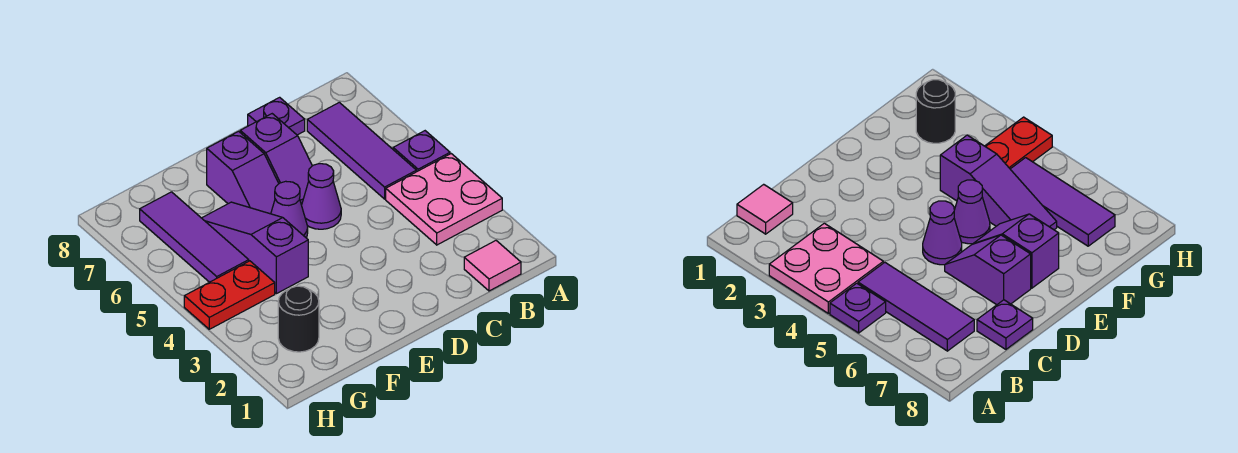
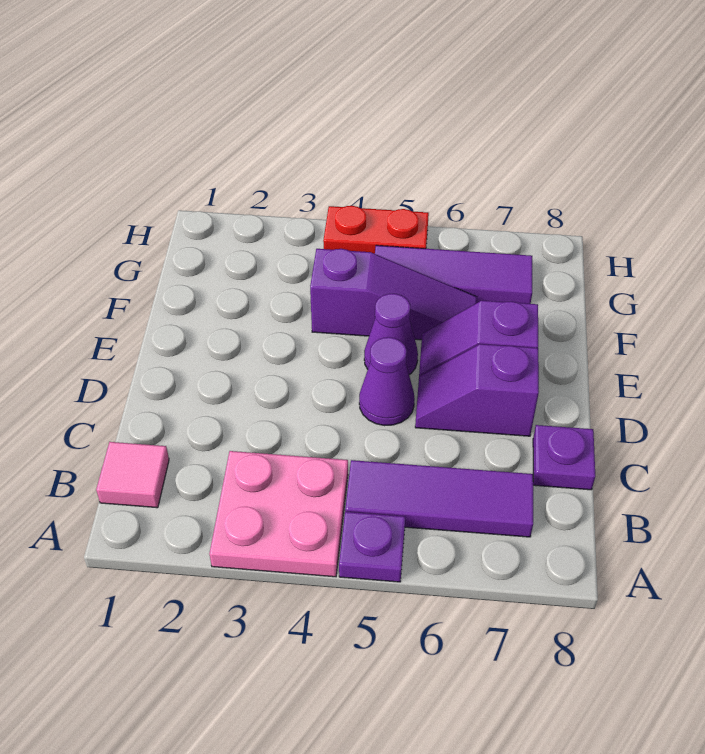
black round brick G2 level 1 -> none
red plate G4:H4 level 1 -> red plate H4:H5 level 1

